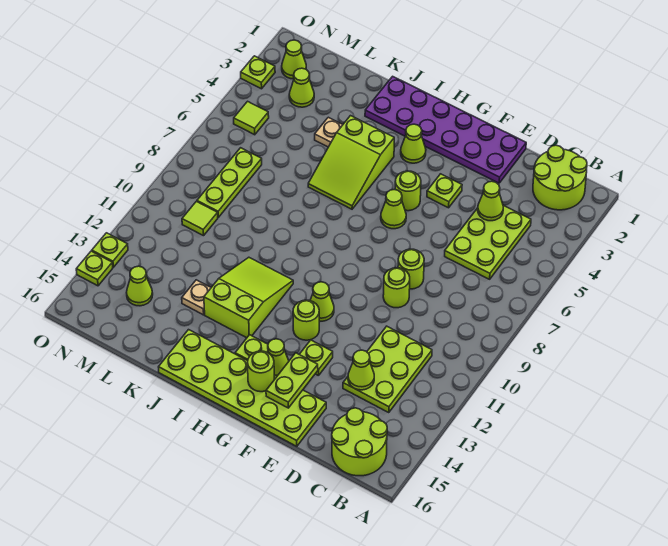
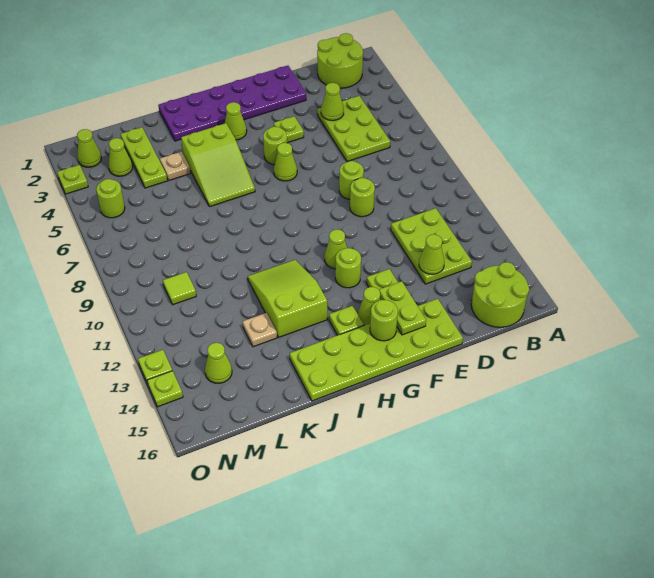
lime plate M7:M9 level 1 -> lime plate L2:L4 level 1
lime tile N5 level 1 -> lime round brick N5 level 1

